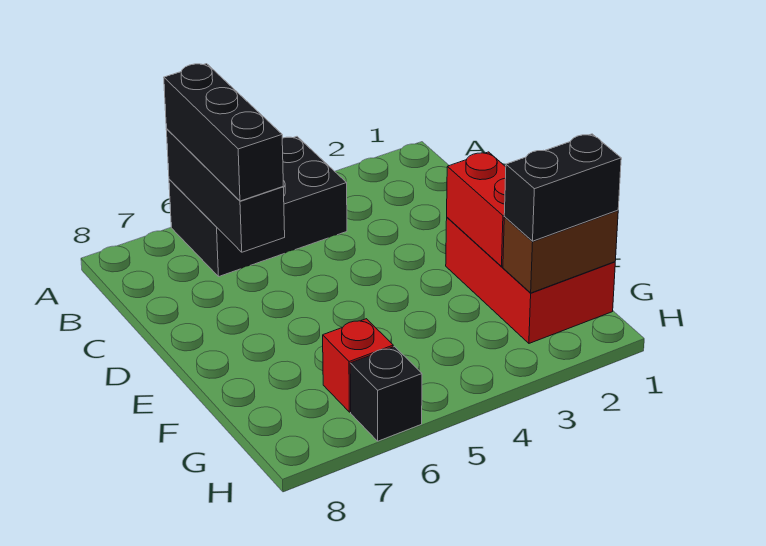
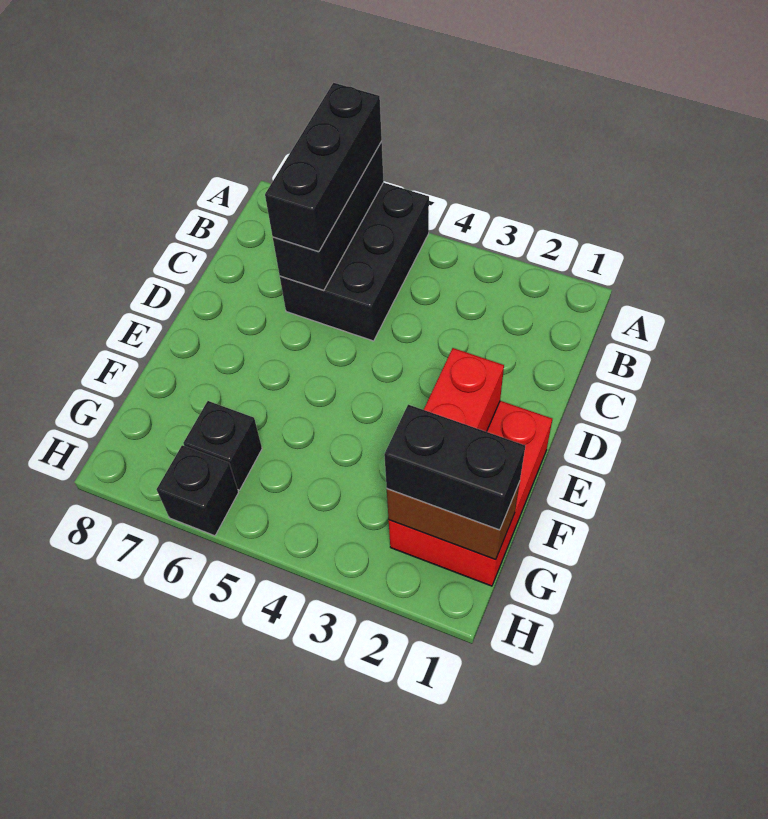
black brick A4:B6 level 1 -> black brick A5:C6 level 1
red brick G6 level 1 -> black brick G6 level 1

